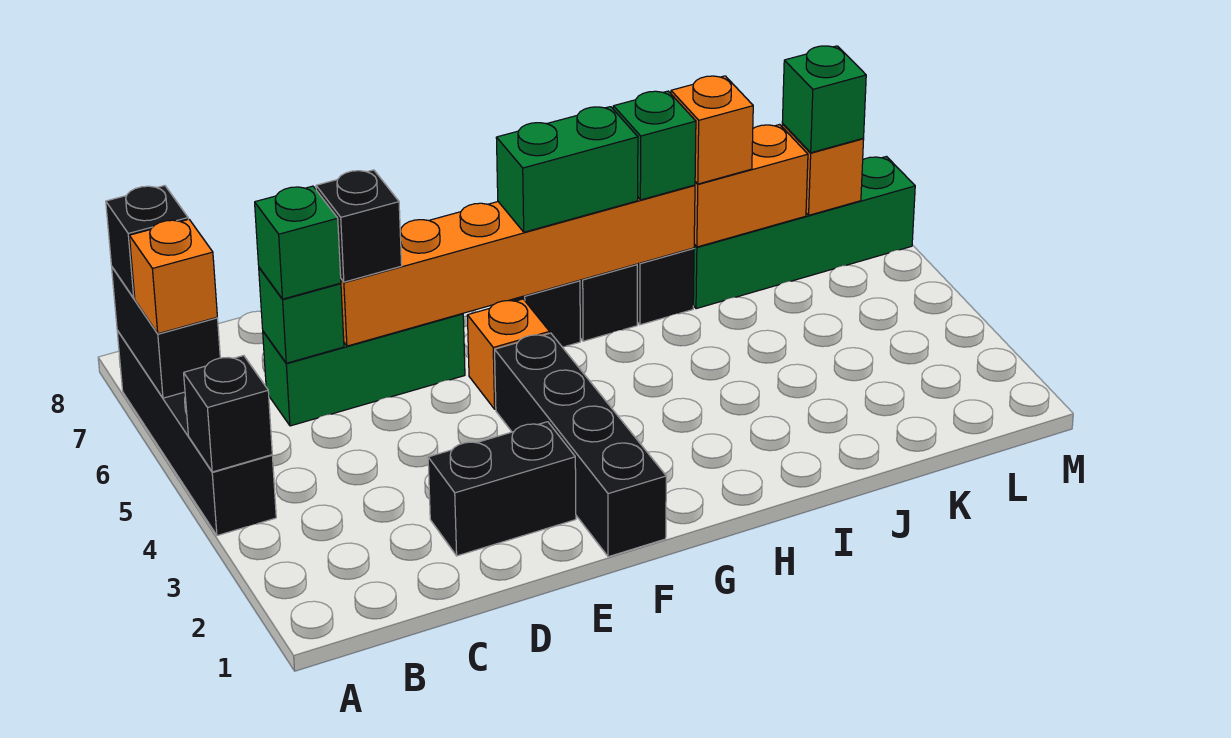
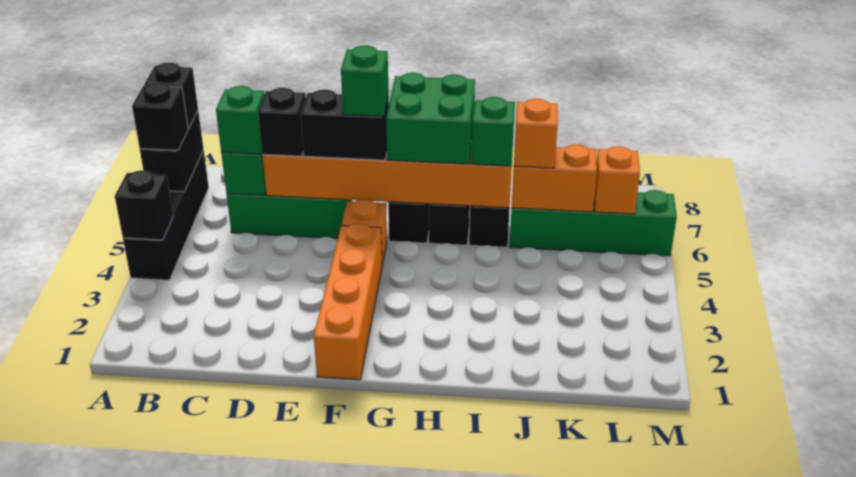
orange brick A6 level 3 -> black brick A6 level 3
black brick D2:E2 level 1 -> black brick E6:F6 level 3
black brick F1:F4 level 1 -> orange brick F1:F4 level 1
green brick G6:H6 level 3 -> green brick G6:H7 level 3
green brick L6 level 3 -> green brick F6 level 4

